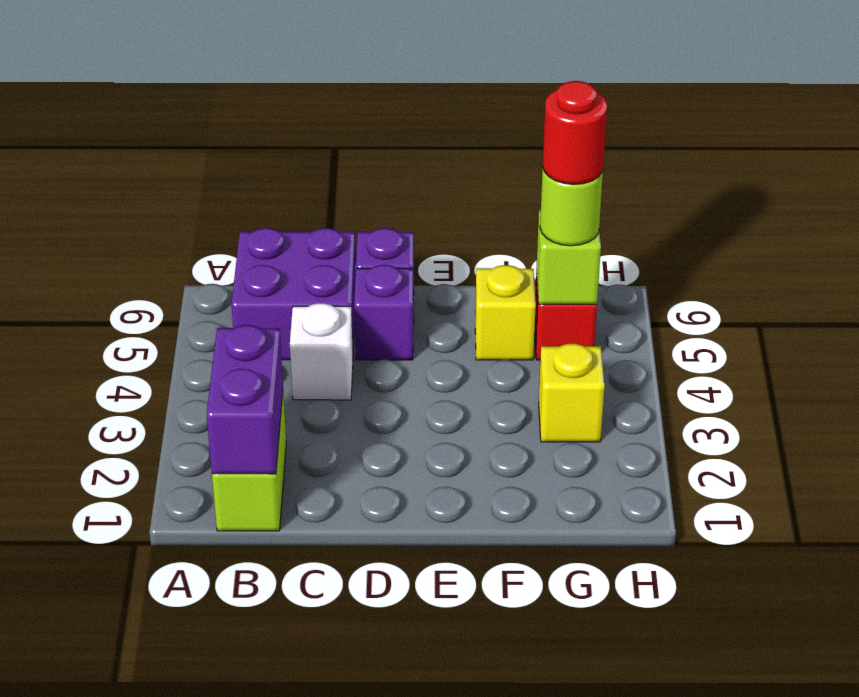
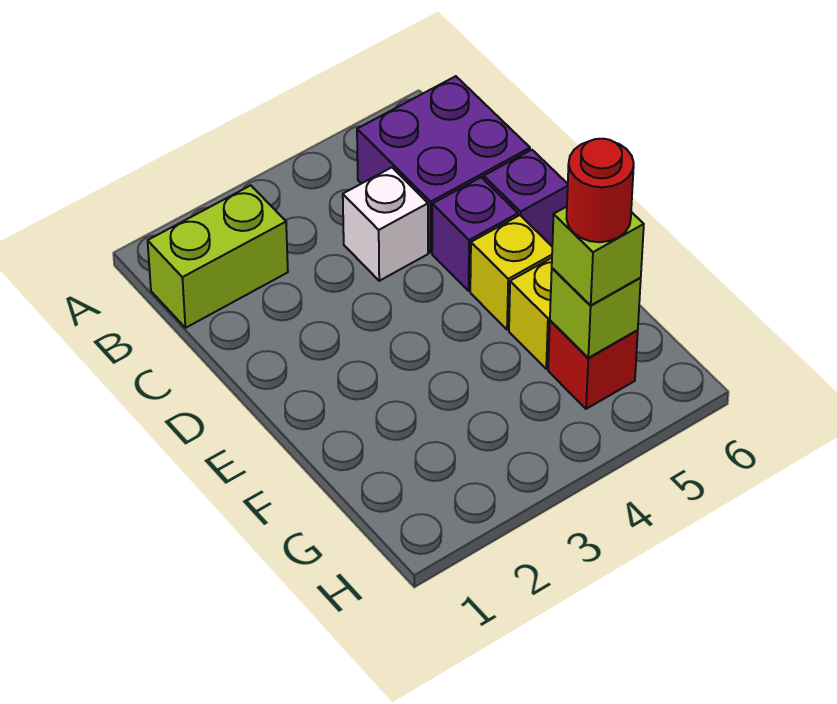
purple brick B1:B2 level 2 -> none
yellow brick G3 level 1 -> yellow brick E5 level 1
lime round brick G5 level 3 -> lime brick G5 level 3

